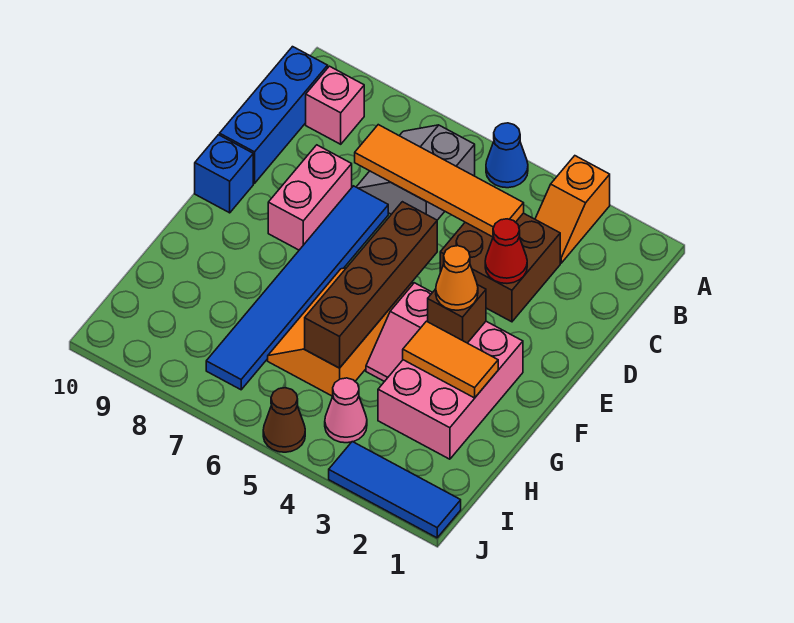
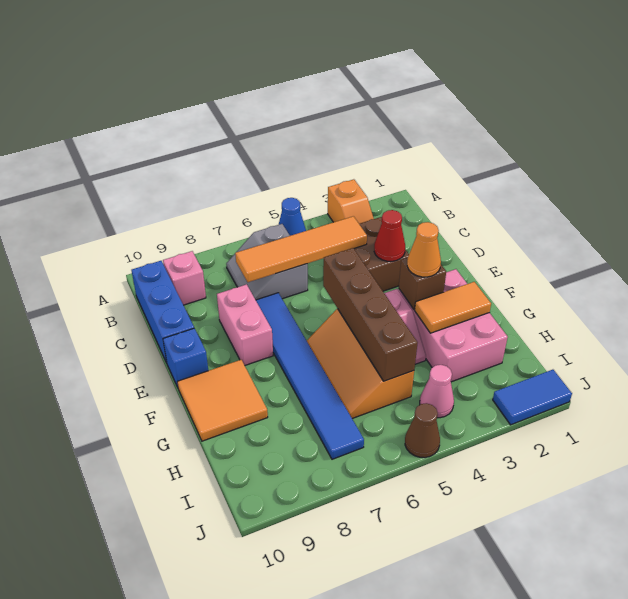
none -> orange tile F9:G10 level 1
blue tile J1:J3 level 1 -> blue tile J1:J2 level 1

